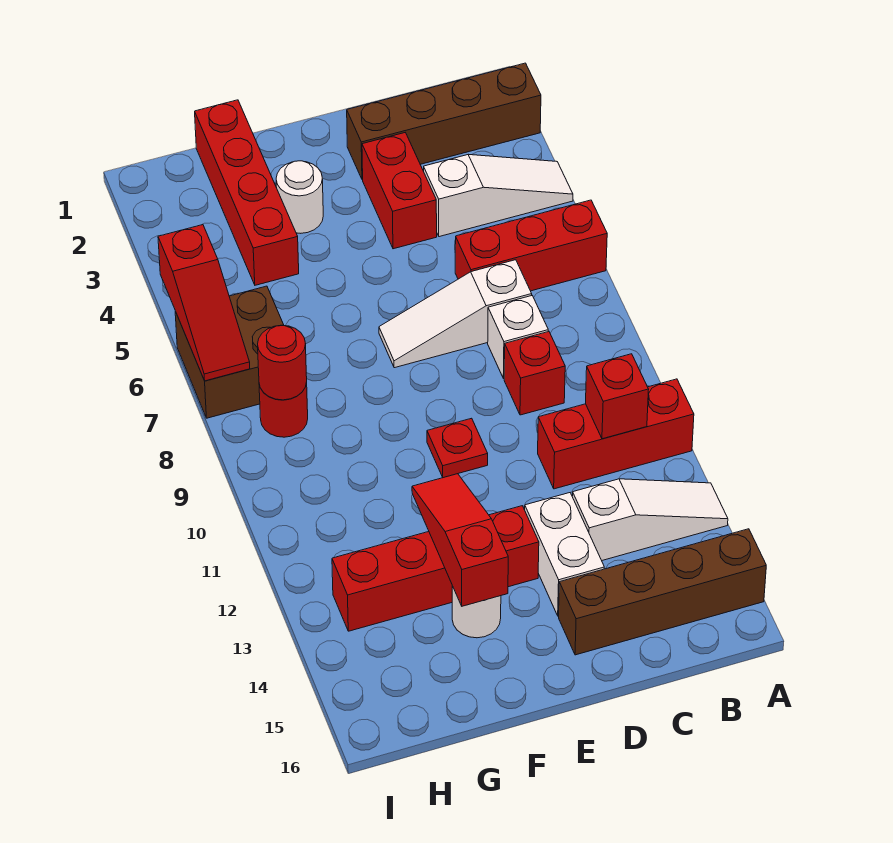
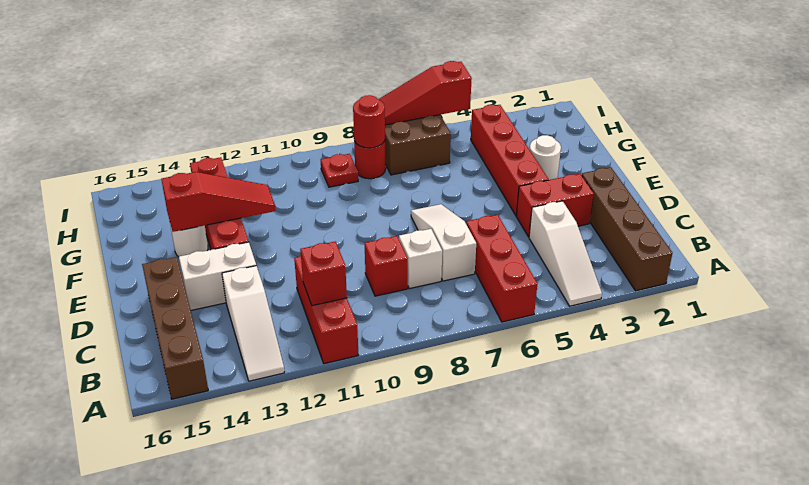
red plate E10 level 1 -> red plate H9 level 1
red brick G1:G4 level 1 -> red brick E4:H4 level 1

